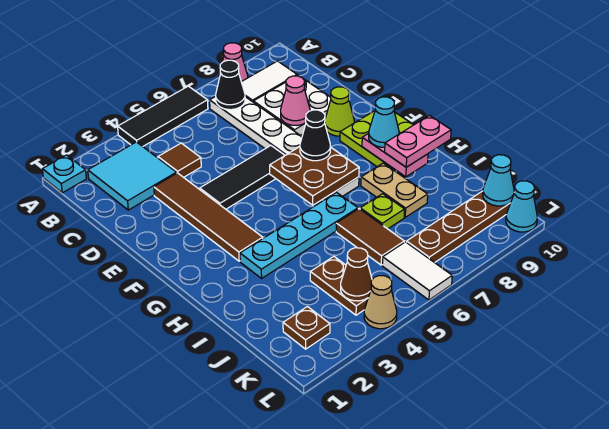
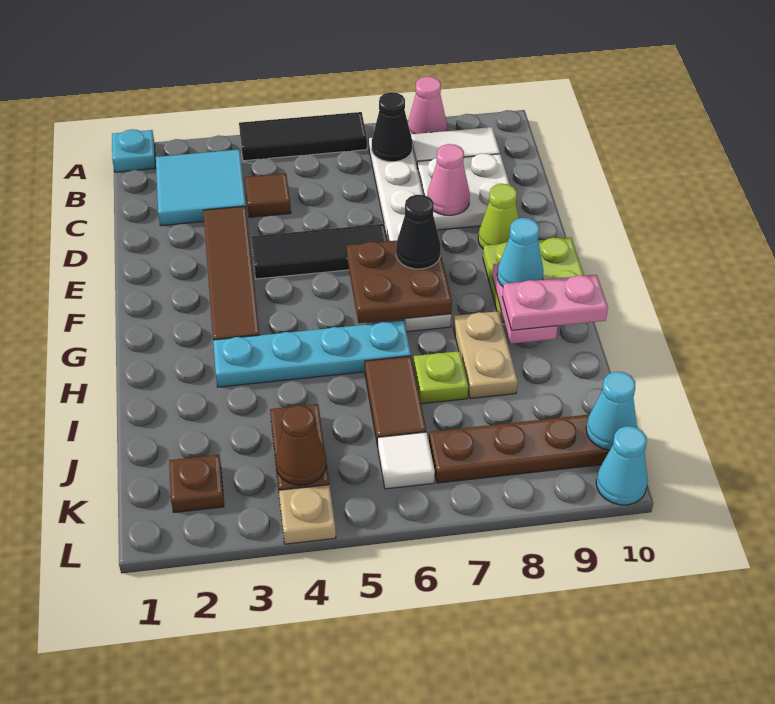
white tile K6:L6 level 1 -> white tile K6 level 1
tan cone L4 level 1 -> tan plate L4 level 1

